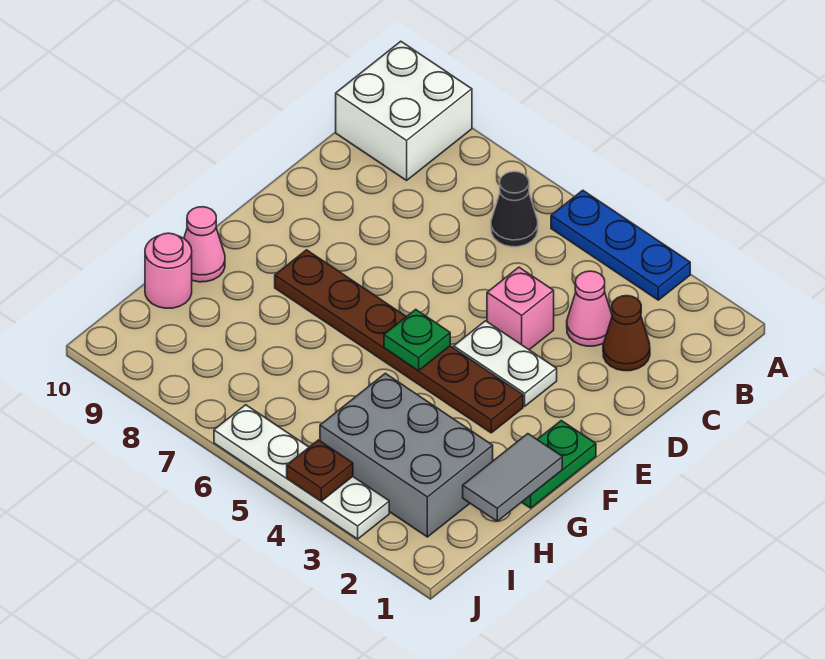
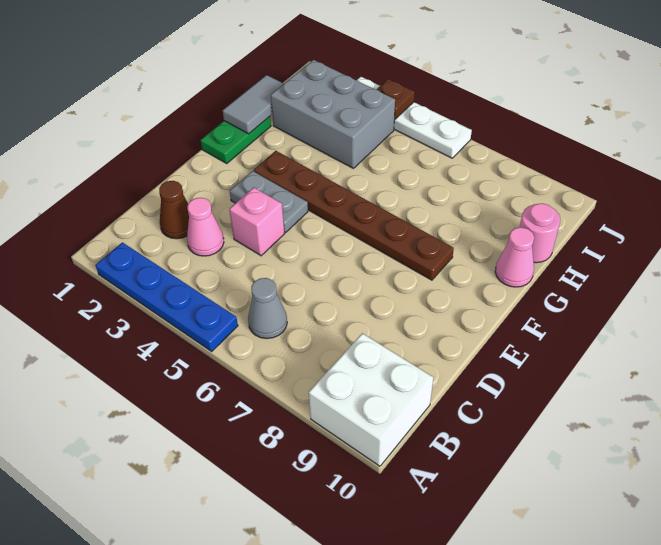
blue plate A3:A5 level 1 -> blue plate A2:A5 level 1
black cone B6 level 1 -> grey cone B6 level 1
white plate E3:E4 level 1 -> grey plate E3:E4 level 1
green plate F5 level 2 -> none

